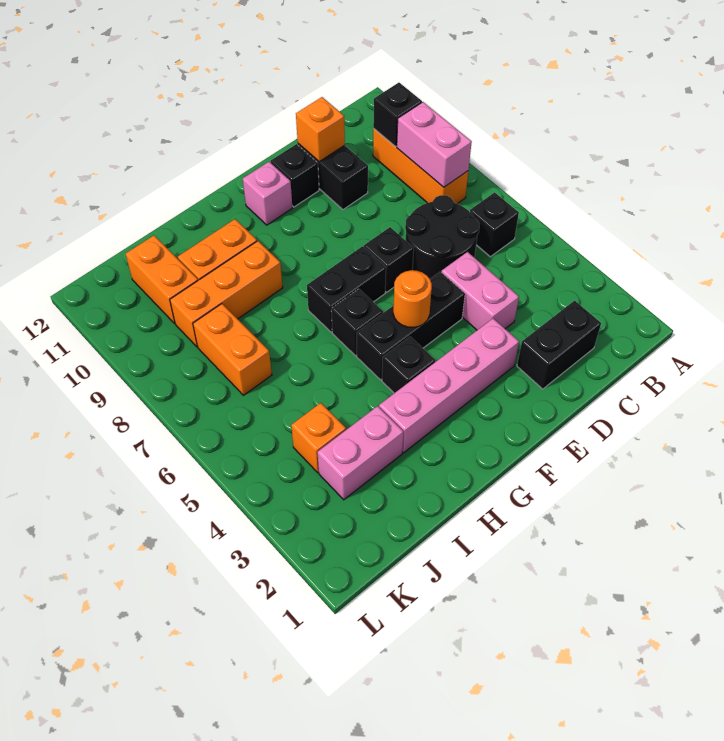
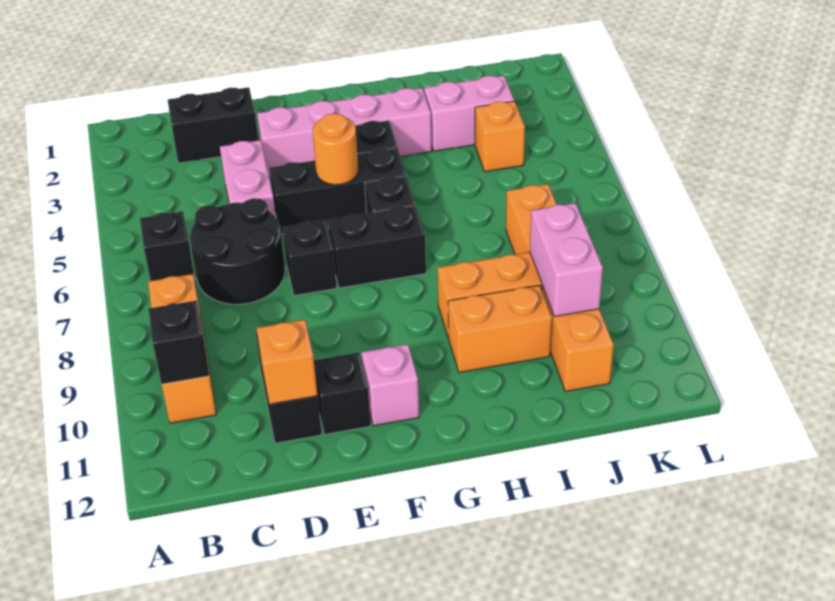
pink brick B8:B9 level 2 -> pink brick J9:J10 level 2

